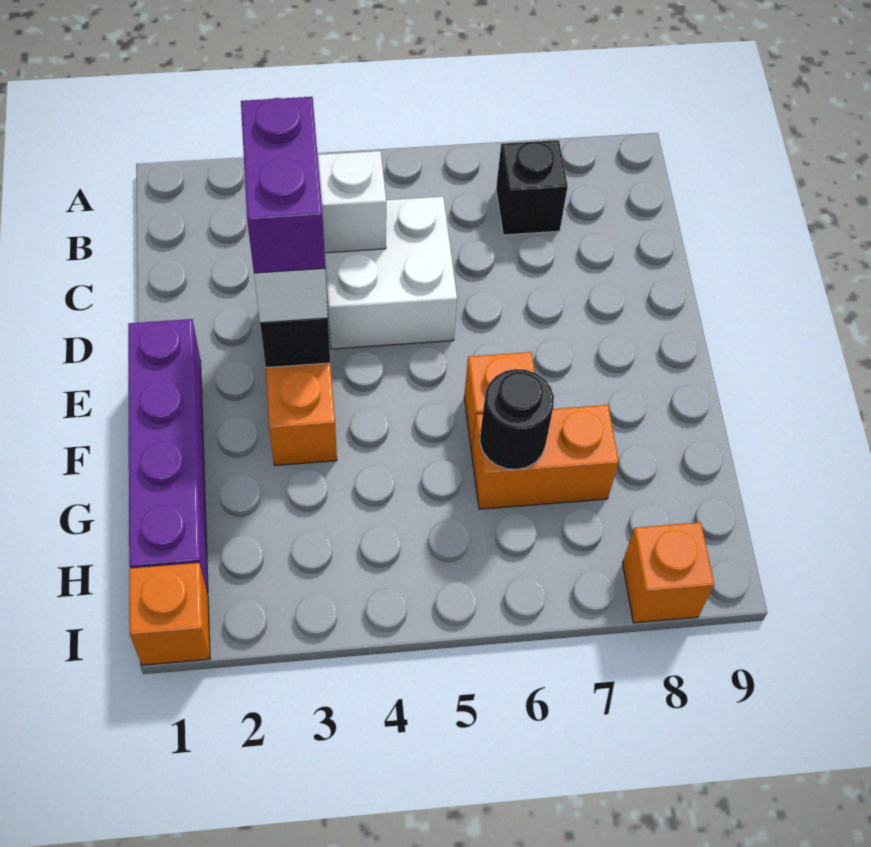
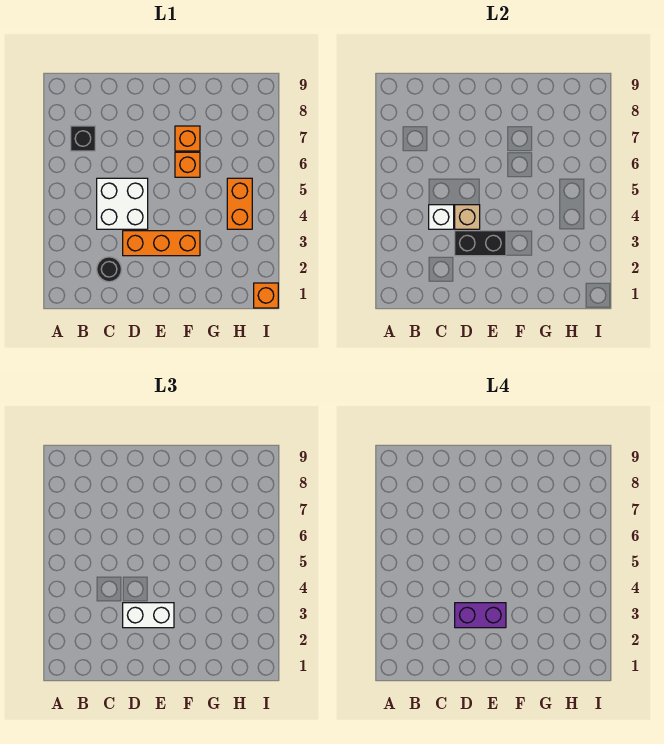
none -> tan brick D4 level 2
purple brick E1:H1 level 1 -> none
orange brick G6:G7 level 1 -> orange brick H4:H5 level 1
black round brick G6 level 2 -> black round brick C2 level 1
orange brick I8 level 1 -> orange brick F7 level 1

